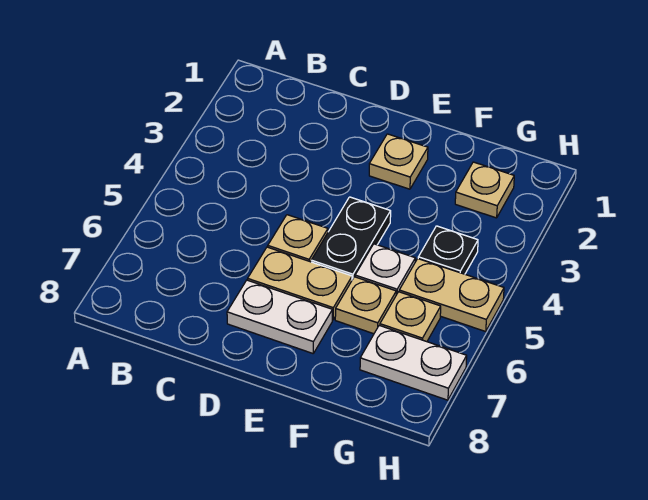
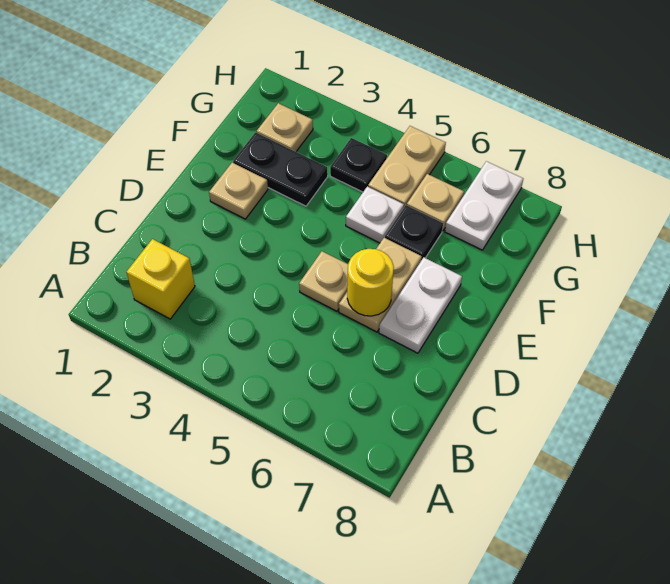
none -> yellow brick B2 level 1
none -> yellow round brick D6 level 2
black plate E4:E5 level 1 -> black plate F2:F3 level 1
tan plate F6 level 1 -> black plate F6 level 1

